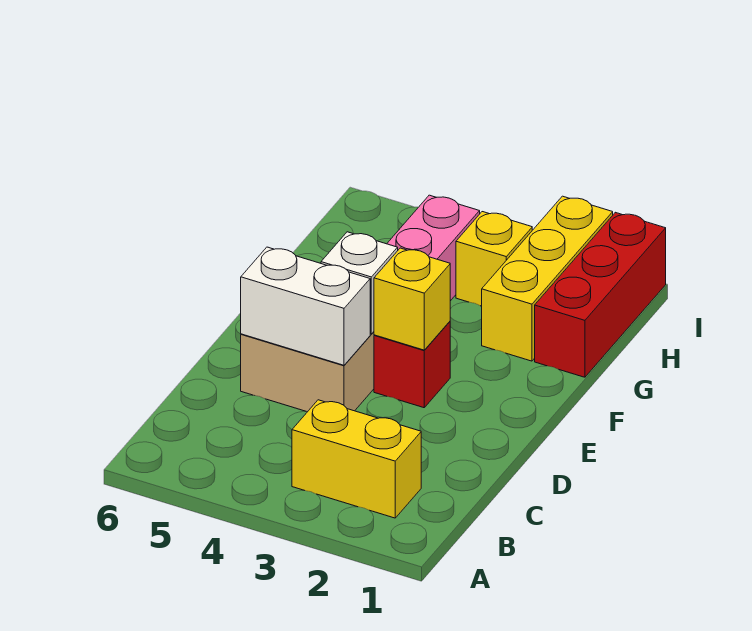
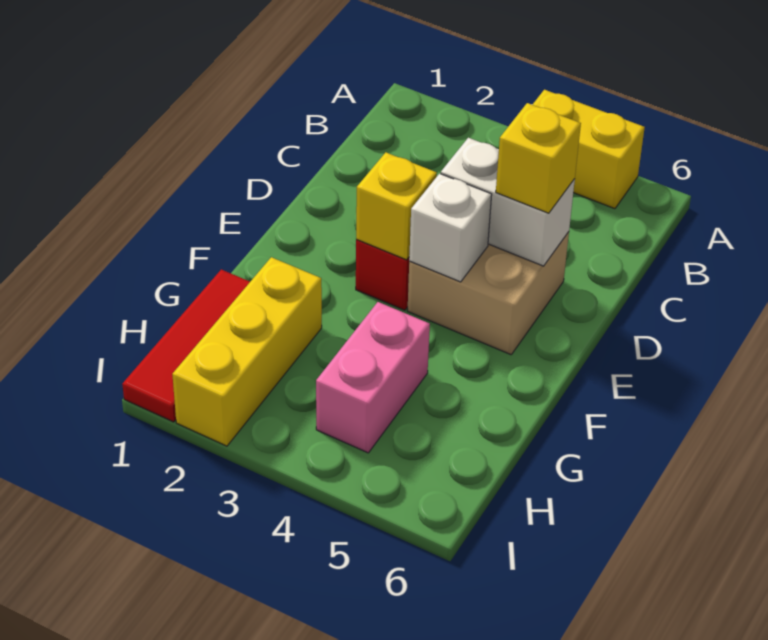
yellow brick B2:B3 level 1 -> yellow brick A4:A5 level 1
red brick G1:I1 level 1 -> red tile G1:I1 level 1
yellow brick H3 level 1 -> yellow brick D5 level 3

